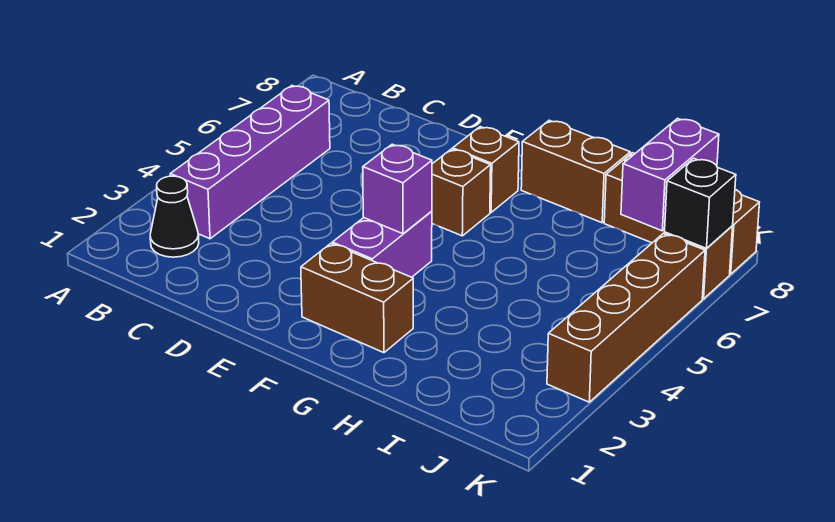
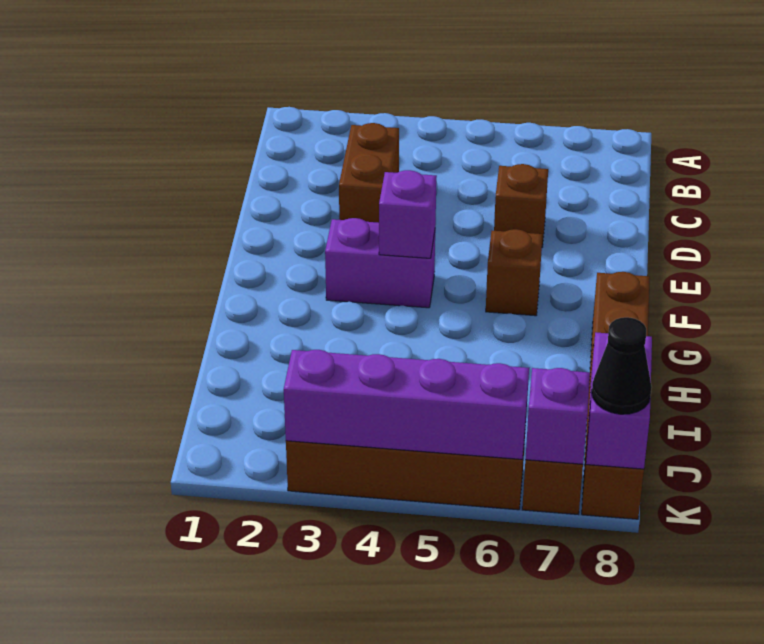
black cone B2 level 1 -> black cone K8 level 3
purple brick B3:B6 level 1 -> purple brick K3:K6 level 2
brown brick F2:G2 level 1 -> brown brick C3:D3 level 1
brown brick F7 level 1 -> brown brick D6 level 1
purple brick J7:J8 level 2 -> purple brick J8:K8 level 2
black brick K7 level 2 -> purple brick K7 level 2

